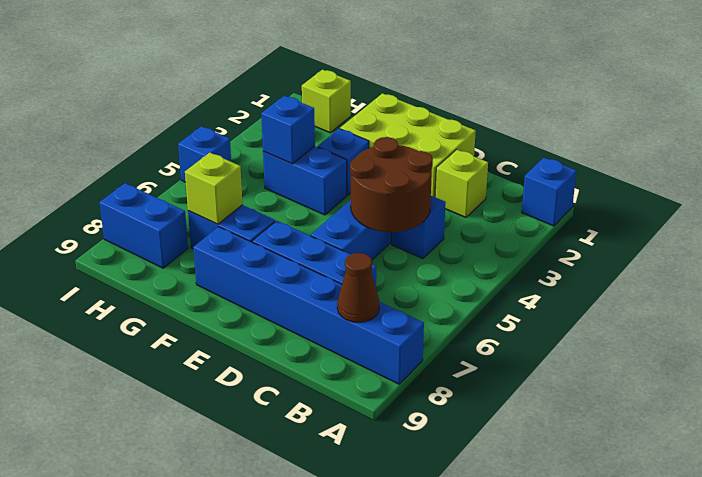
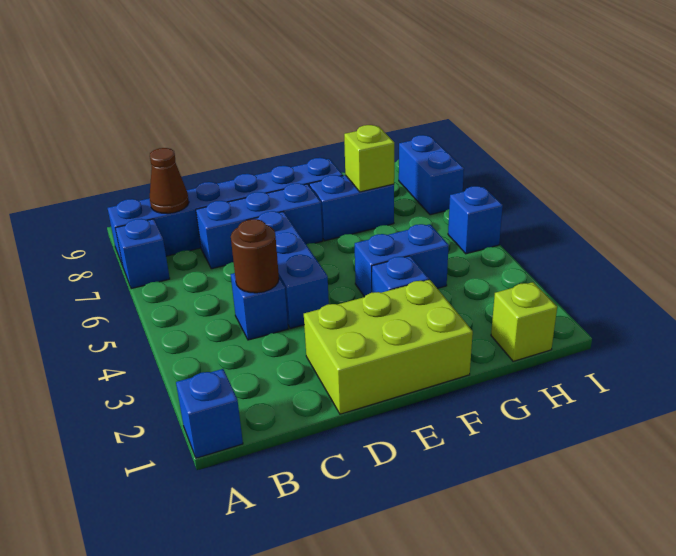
lime brick C2 level 1 -> none
brown round brick C4:D5 level 2 -> brown round brick C4 level 2
blue brick G4 level 2 -> blue brick A7 level 1
blue brick H8:I8 level 1 -> blue brick I7:I8 level 1

